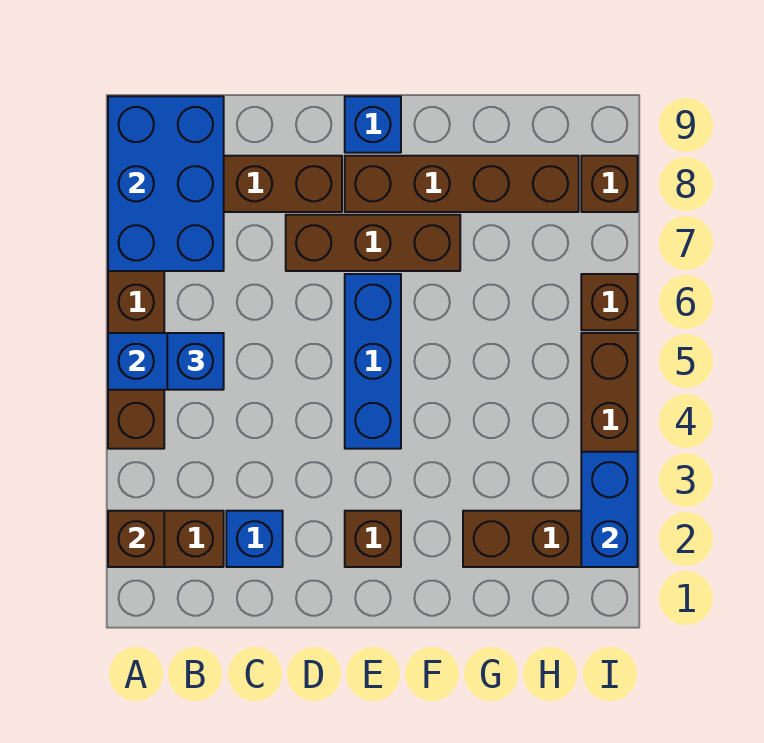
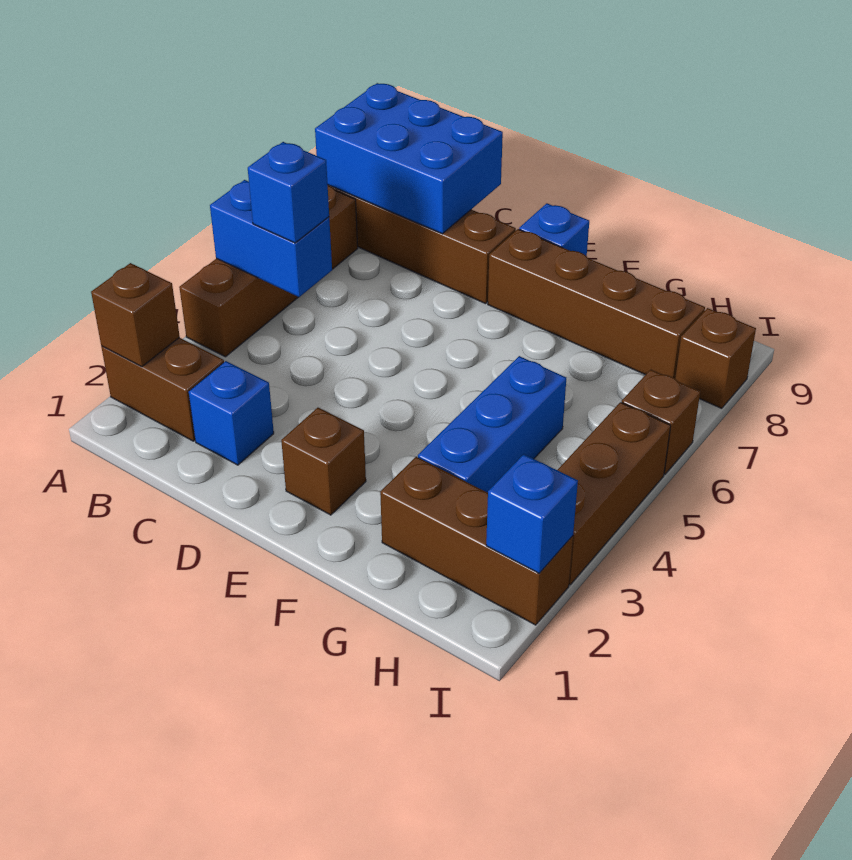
blue brick A7:B9 level 2 -> blue brick A8:C9 level 2
brown brick D7:F7 level 1 -> none
blue brick E4:E6 level 1 -> blue brick G3:G5 level 1
blue brick I2:I3 level 2 -> blue brick I2 level 2

